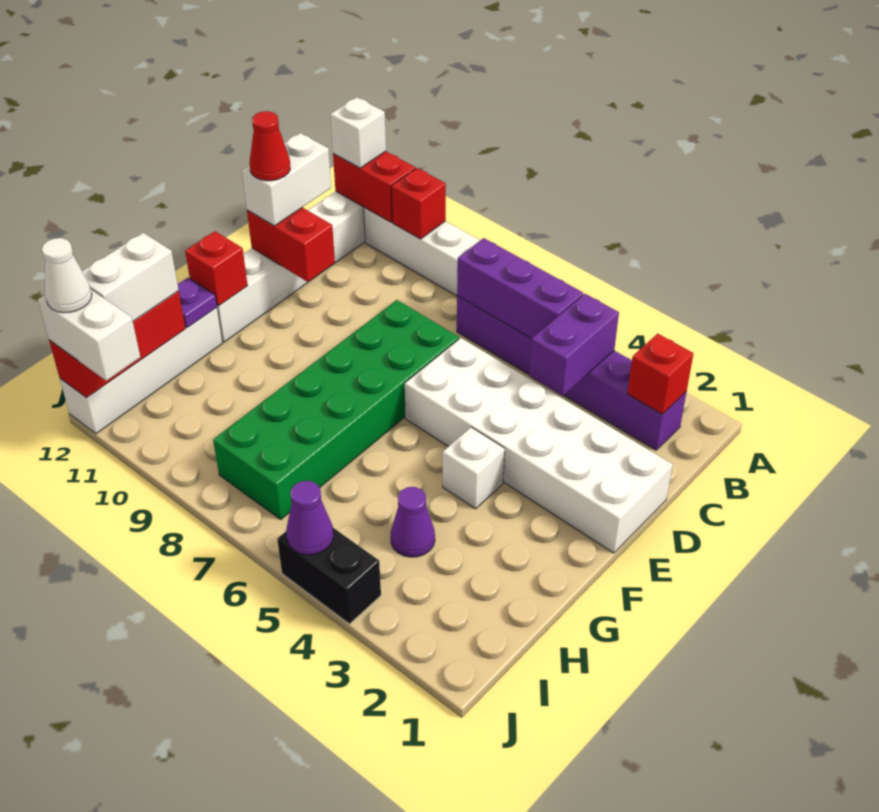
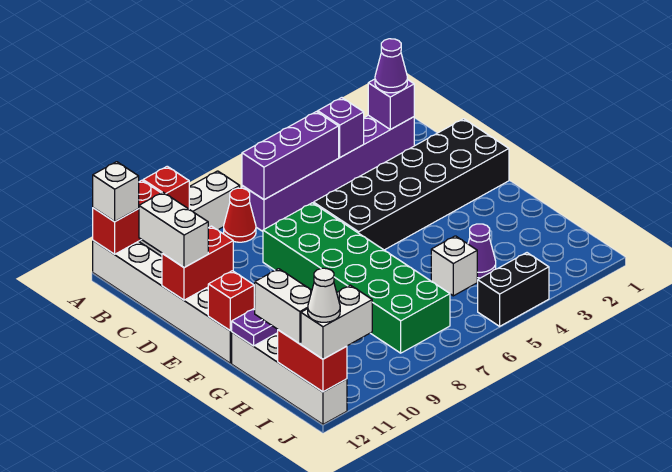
red brick B2 level 2 -> purple brick B2 level 2
purple brick B4:C4 level 2 -> purple brick B4 level 2
white brick D1:E6 level 1 -> black brick D1:E6 level 1
red cone D12 level 4 -> red cone B8 level 1
white brick F4 level 1 -> white brick H5 level 1
red brick H12:J12 level 2 -> red brick I12:J12 level 2
purple cone J5 level 2 -> purple cone B2 level 3

